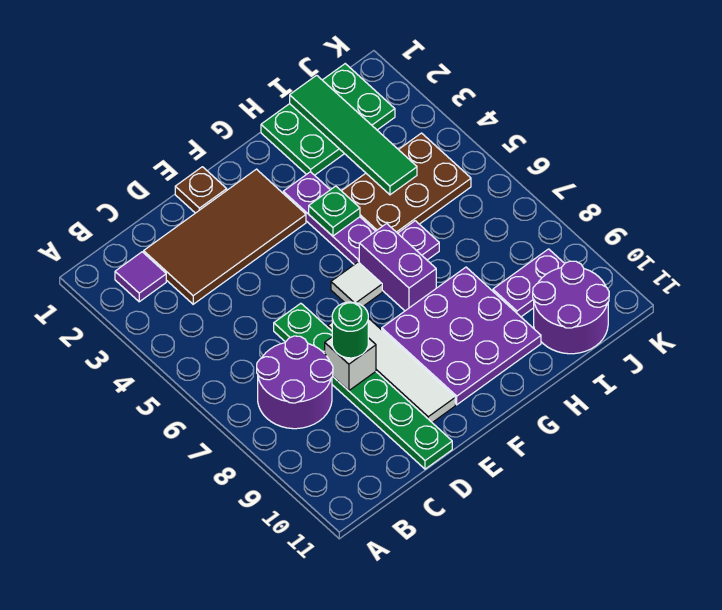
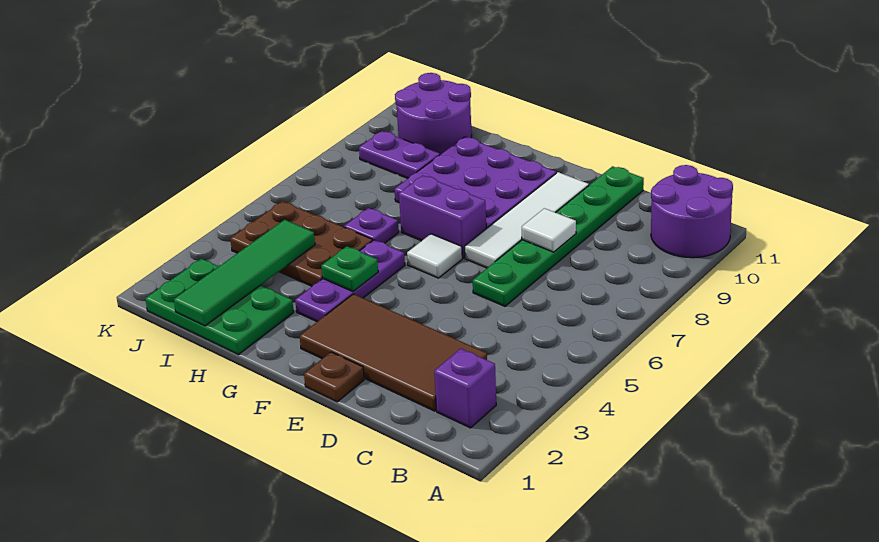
purple tile B2 level 1 -> purple brick B2 level 1
purple round brick B7:C8 level 1 -> purple round brick A10:B11 level 1
white brick D8 level 2 -> white tile D8 level 2
green round brick D8 level 3 -> none
purple brick G6:G7 level 1 -> purple brick F7:G7 level 1

